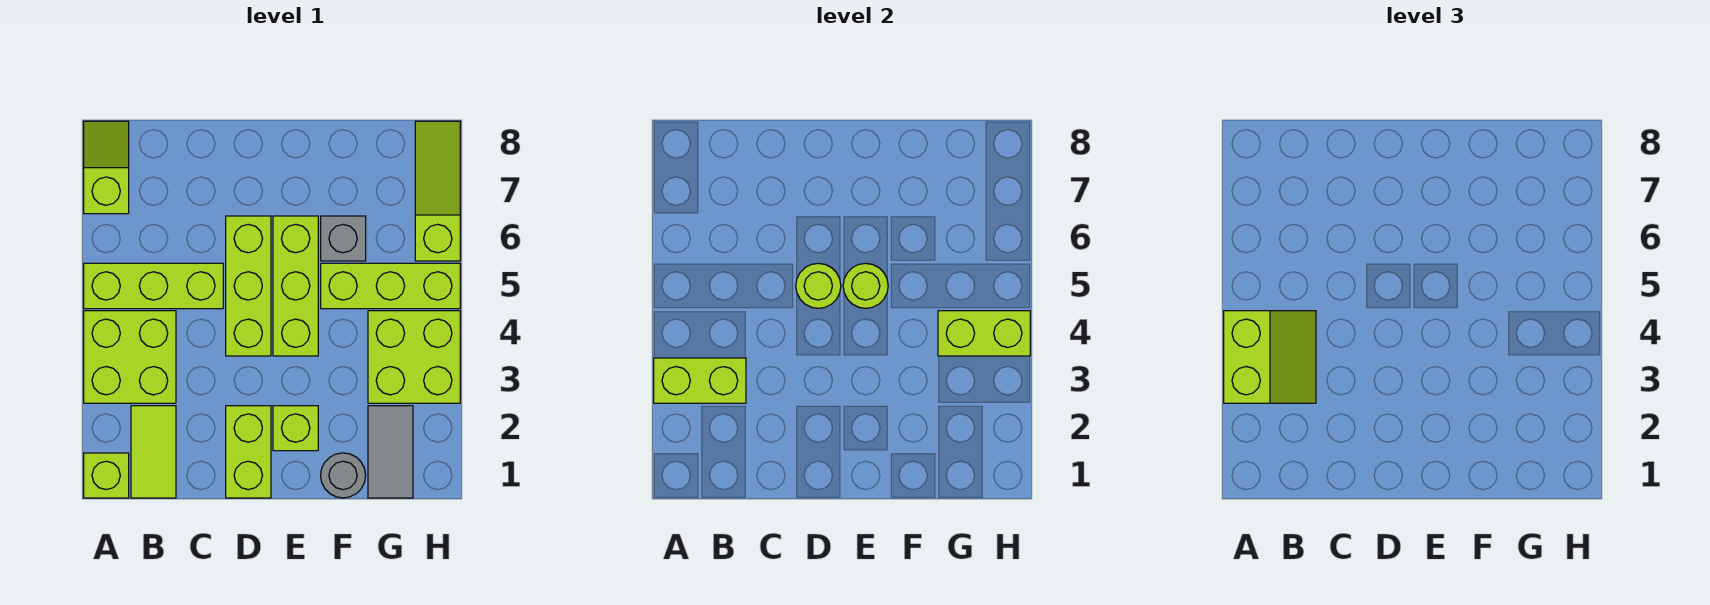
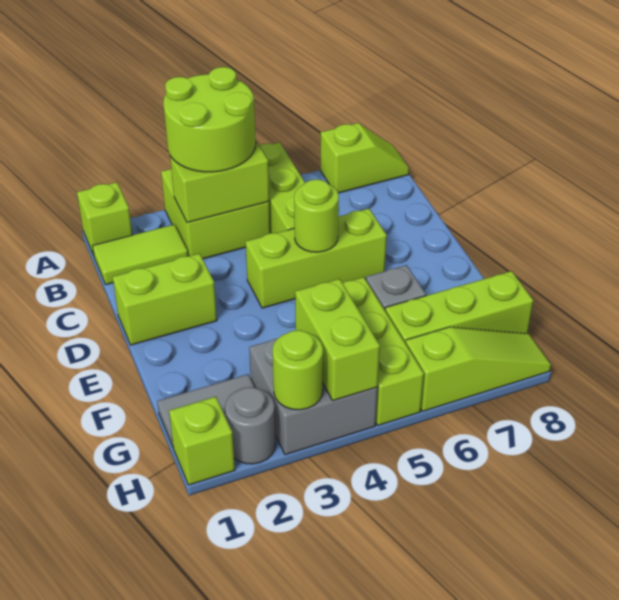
lime brick A3:B3 level 2 -> lime brick B3:B4 level 2
lime slope A3:B4 level 3 top A -> lime round brick A3:B4 level 3
lime brick E2 level 1 -> lime brick H1 level 1
lime brick E4:E6 level 1 -> lime brick G6:G8 level 1
lime round brick E5 level 2 -> lime round brick H3 level 2
grey round brick F1 level 1 -> grey round brick H2 level 1
lime brick G3:H4 level 1 -> grey brick G3:H4 level 1

